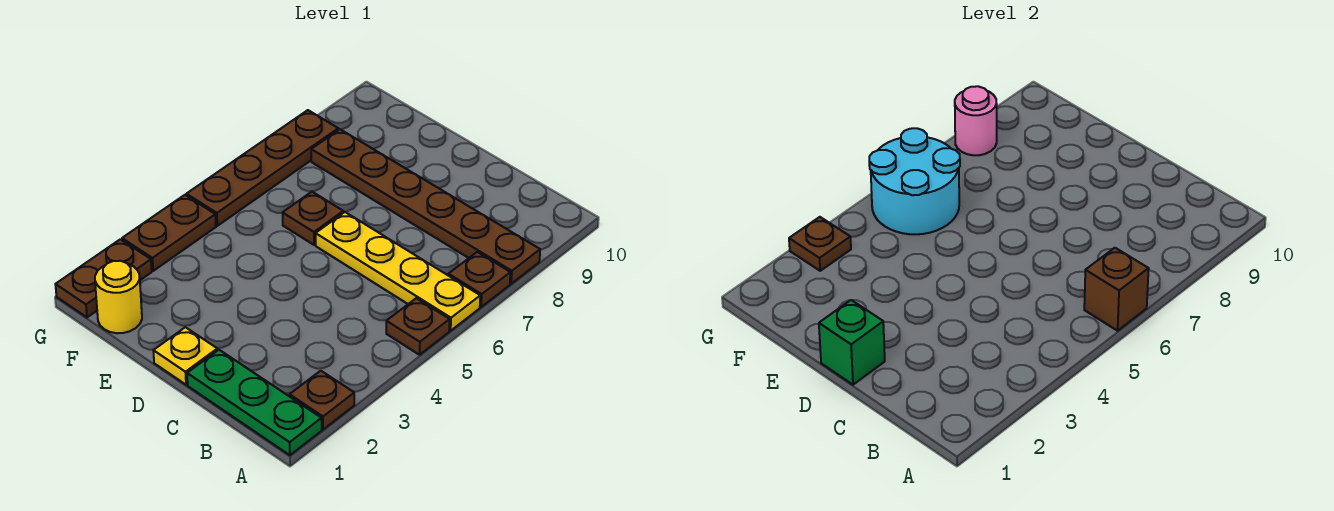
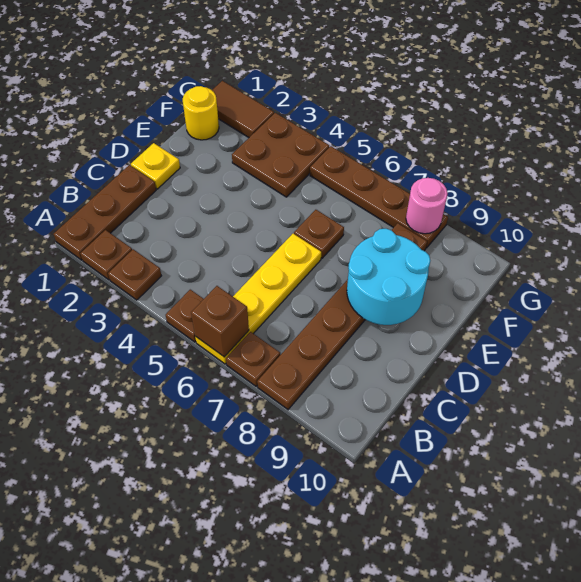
green plate A1:C1 level 1 -> brown plate A1:C1 level 1
green brick D1 level 2 -> none
cyan round brick F5:G6 level 2 -> cyan round brick D8:E9 level 2
brown plate G1:G2 level 1 -> brown tile G1:G2 level 1
brown plate G3:G4 level 1 -> brown plate F3:G4 level 1
brown plate G3 level 2 -> brown plate A3 level 1

